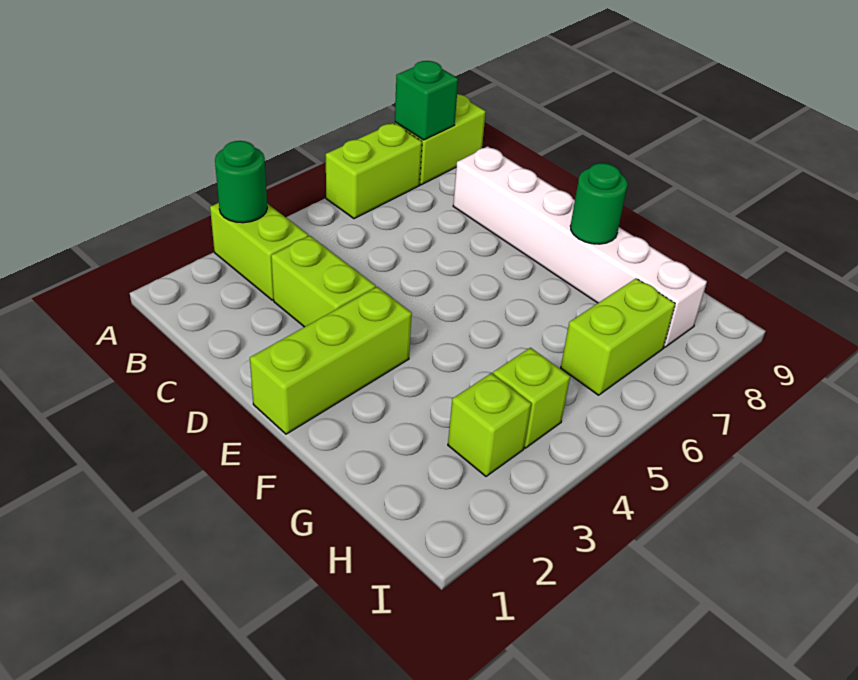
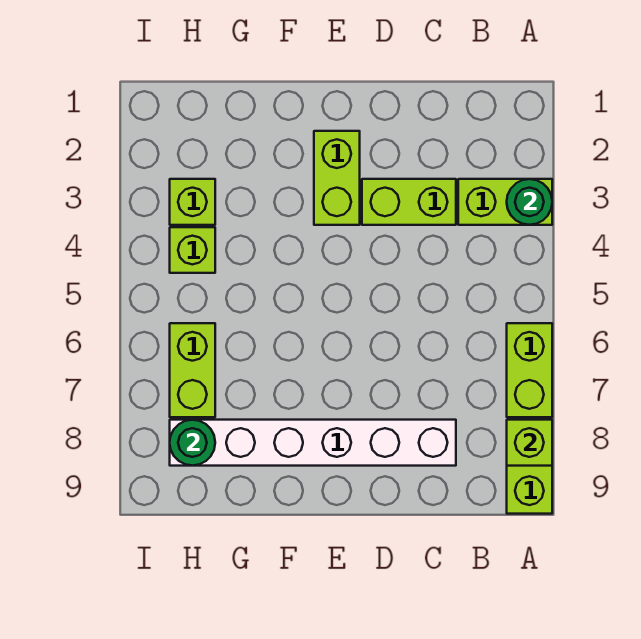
green brick A8 level 2 -> lime brick A8 level 2
lime brick E1:E3 level 1 -> lime brick E2:E3 level 1
green round brick F8 level 2 -> green round brick H8 level 2

